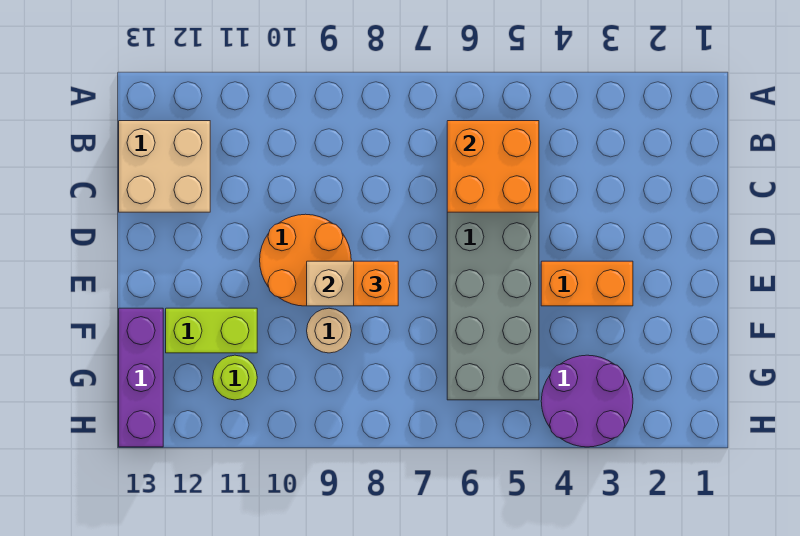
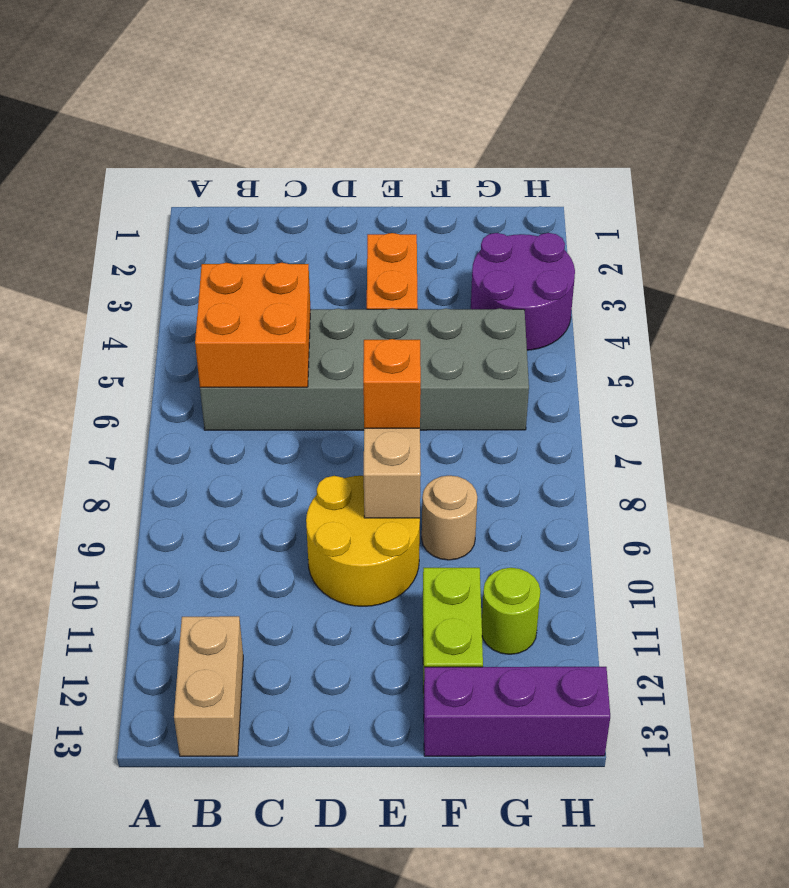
tan brick B12:C13 level 1 -> tan brick B12:B13 level 1
orange round brick D9:E10 level 1 -> yellow round brick D9:E10 level 1

